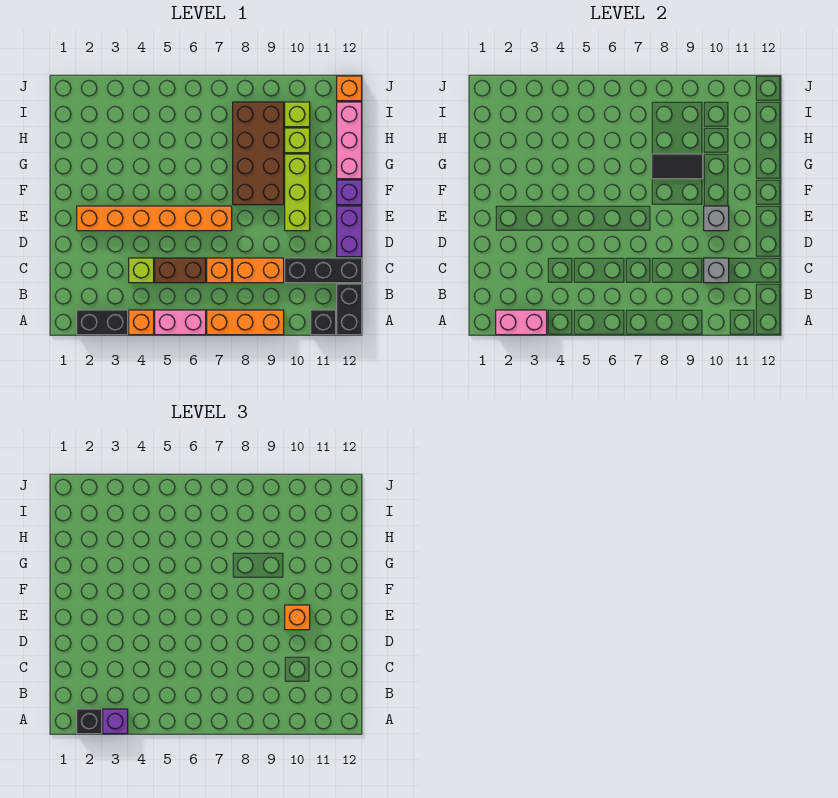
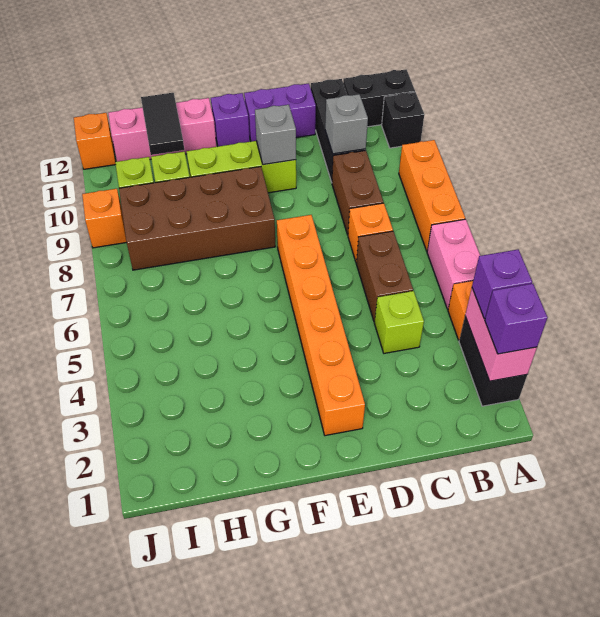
black brick A2 level 3 -> purple brick A2 level 3
orange brick C8:C9 level 1 -> brown brick C8:C9 level 1
orange brick E10 level 3 -> orange brick J9 level 1
black tile G8:G9 level 2 -> black tile H11:H12 level 2

